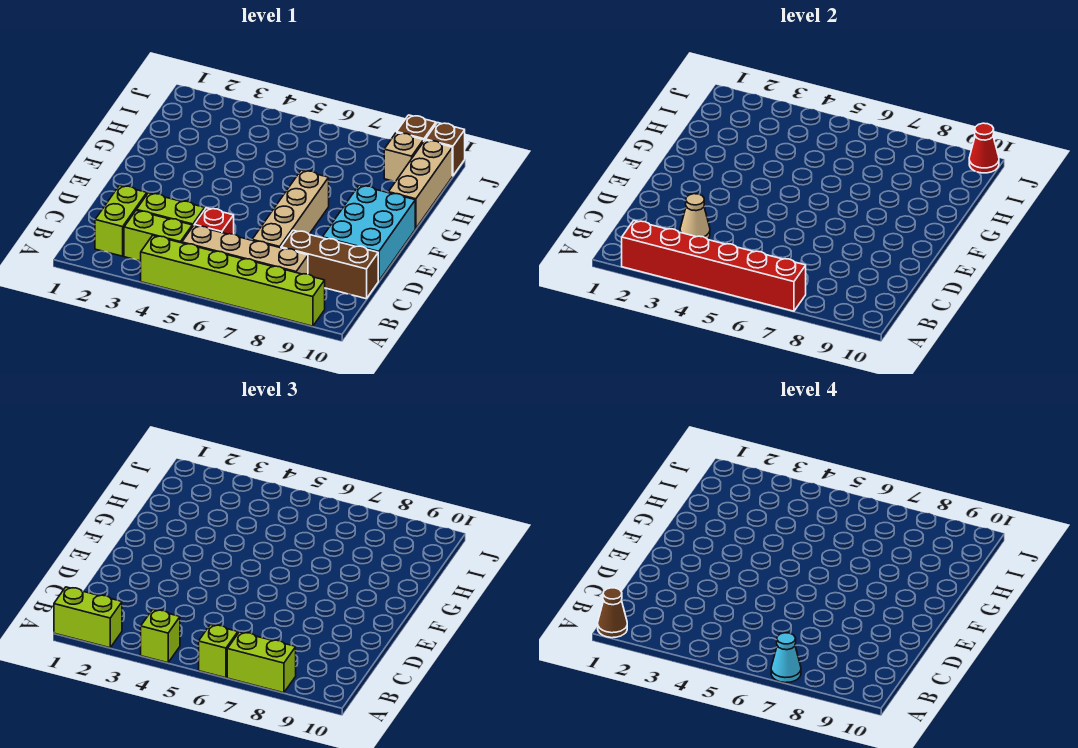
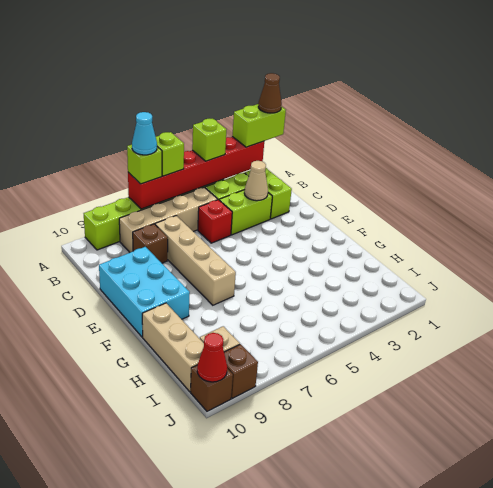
lime brick A7:A8 level 3 -> lime brick A7 level 3
brown brick C8:C10 level 1 -> brown brick C8 level 1

